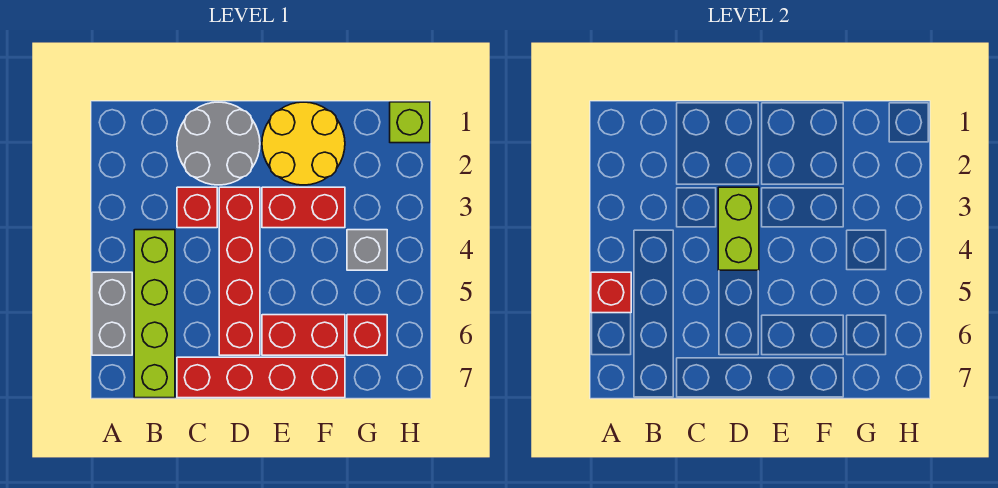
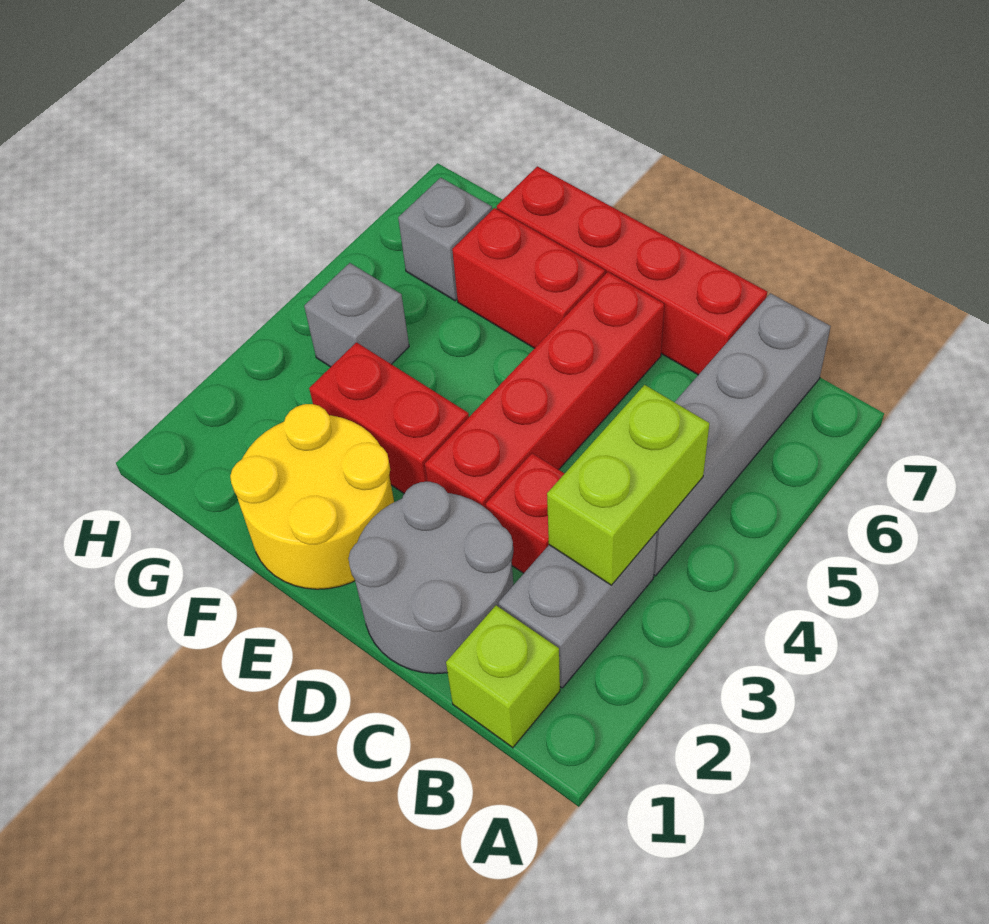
grey brick A5:A6 level 1 -> grey brick B2:B3 level 1
red brick A5 level 2 -> none
lime brick B4:B7 level 1 -> grey brick B4:B7 level 1
lime brick D3:D4 level 2 -> lime brick B3:B4 level 2
red brick G6 level 1 -> grey brick G6 level 1
lime brick H1 level 1 -> lime brick B1 level 1

